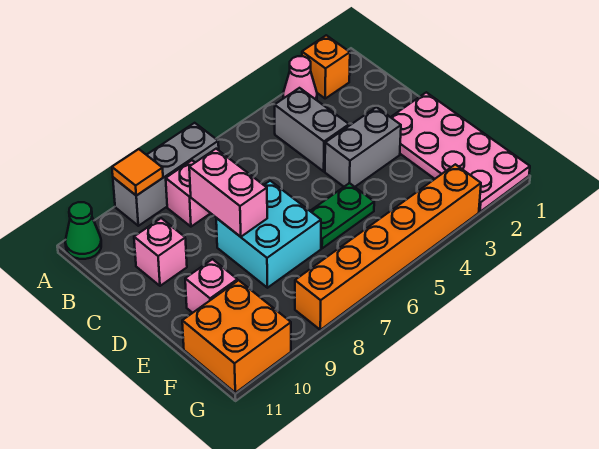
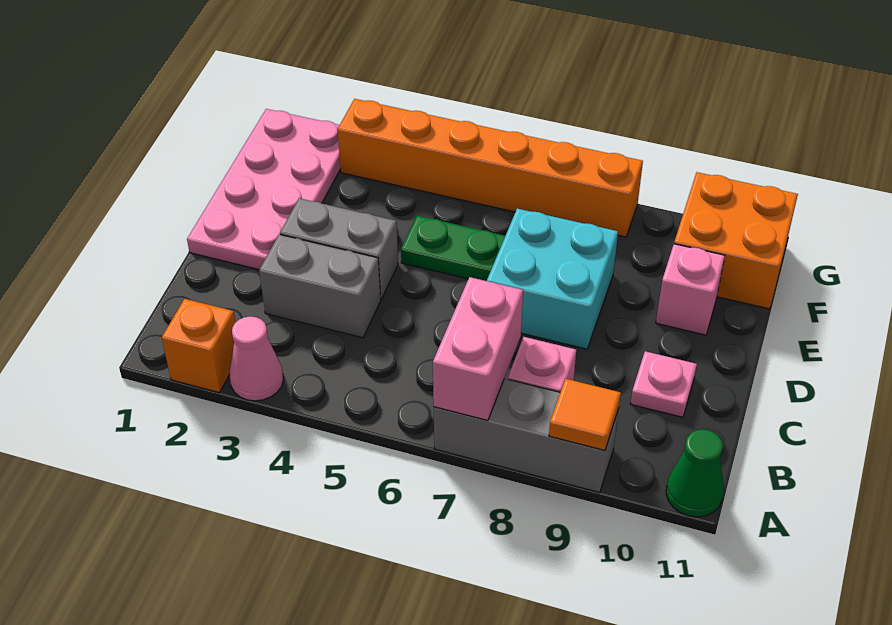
grey brick B4:C4 level 1 -> grey brick C3:C4 level 1
pink brick C8:D8 level 2 -> pink brick A7:B7 level 2
pink brick C10 level 1 -> pink plate C10 level 1

